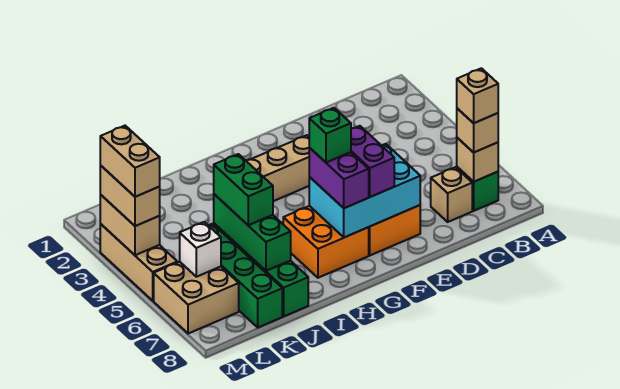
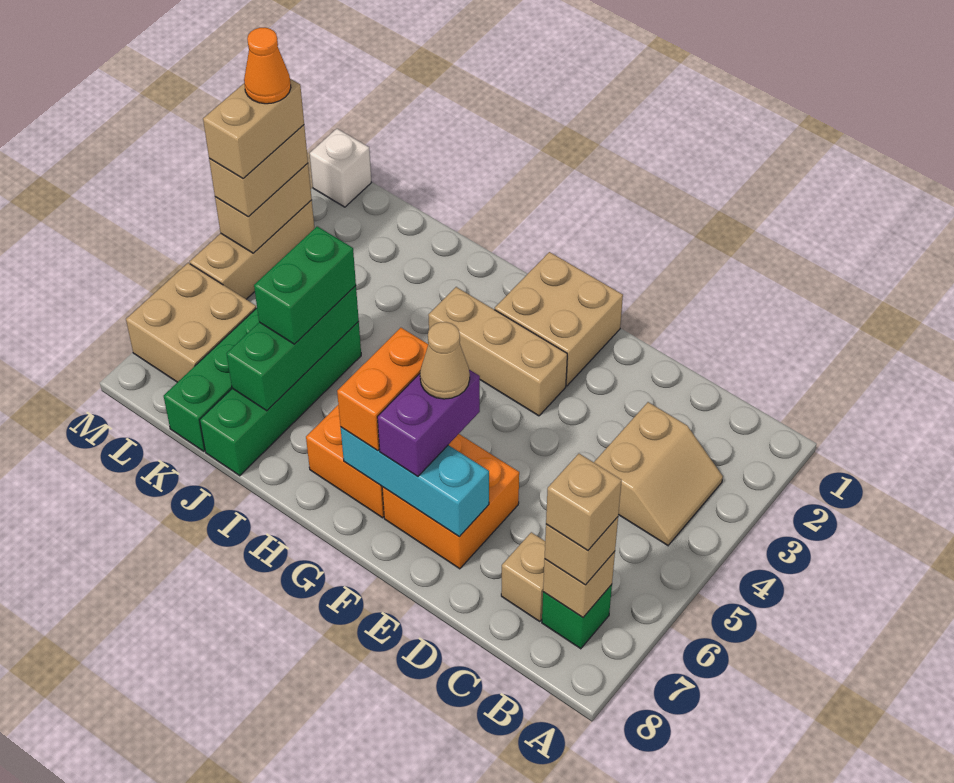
none -> tan slope B3:C4 level 1 top C
cyan brick E6:G7 level 2 -> cyan brick E7:G7 level 2
none -> tan brick F1:G2 level 1
none -> tan cone F6 level 4
purple brick G6:G7 level 3 -> orange brick G6:G7 level 3
green brick G6 level 4 -> none
white brick L6 level 2 -> white brick M1 level 1
none -> orange cone M3 level 5

